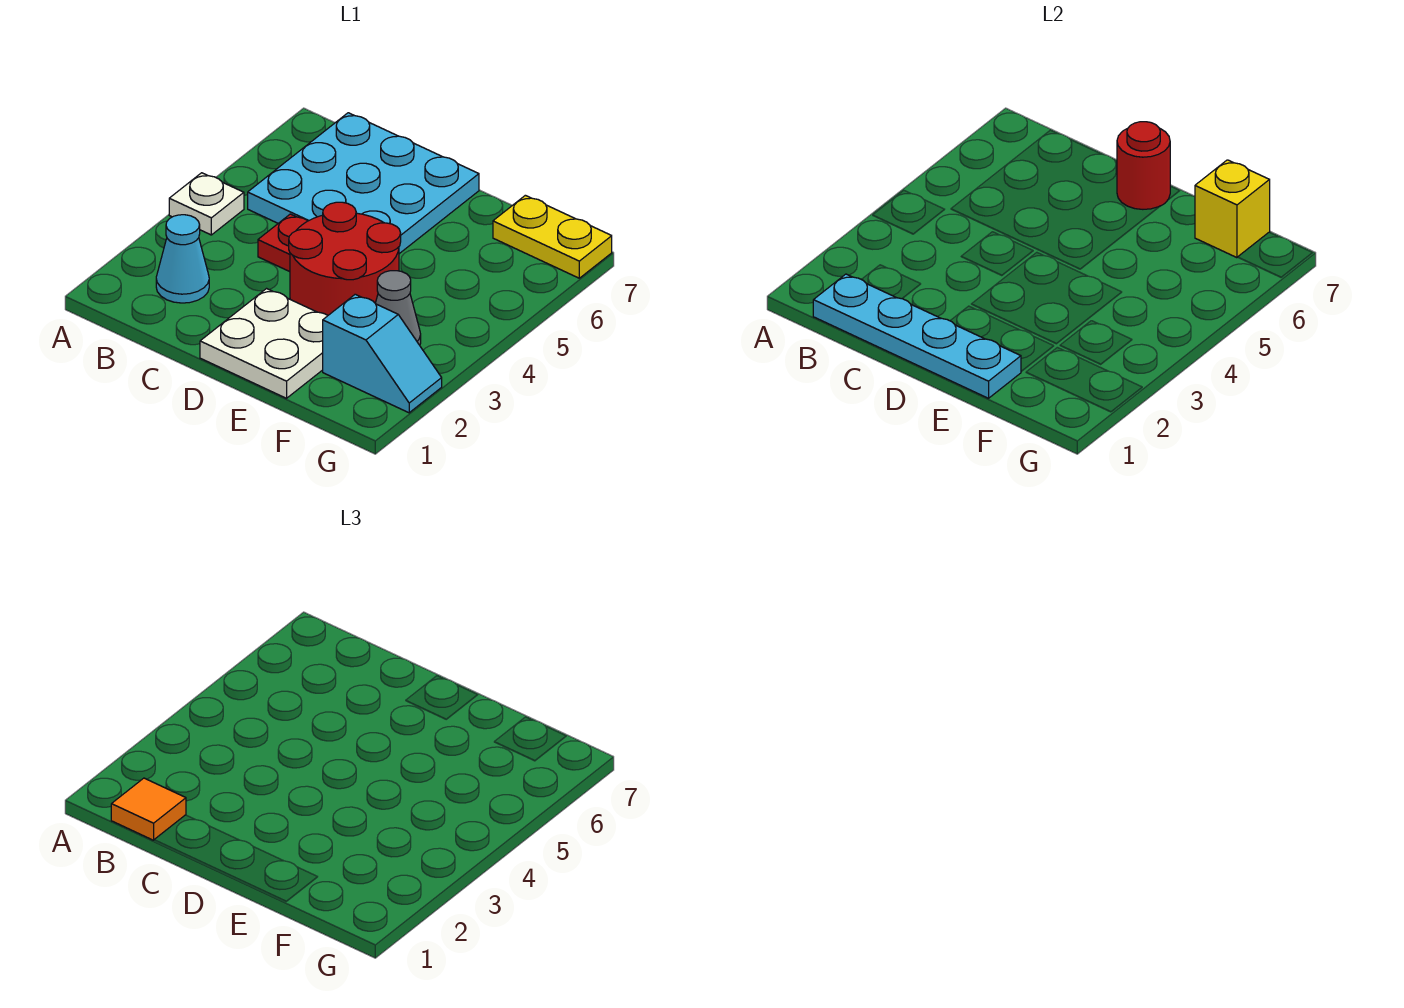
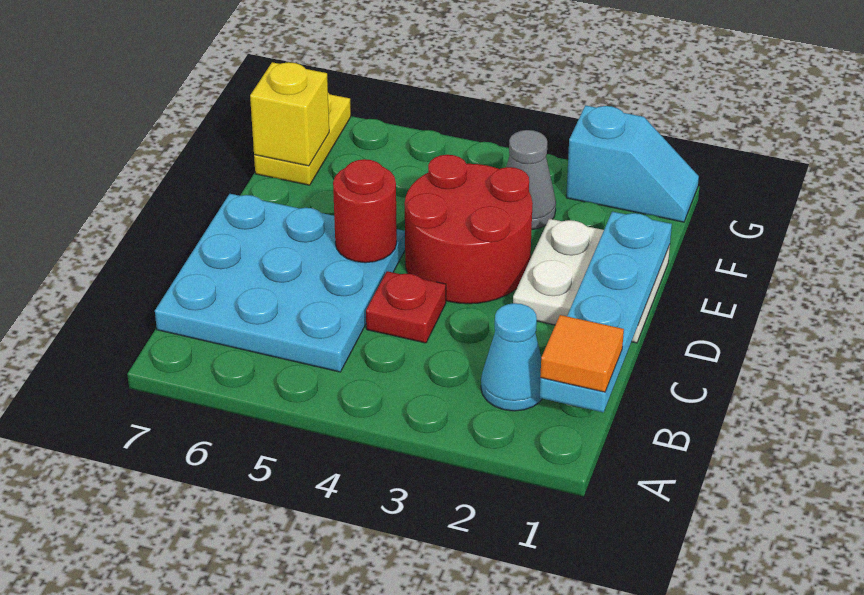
white plate A4 level 1 -> none
red round brick D7 level 2 -> red round brick D5 level 2
cyan slope F2:G2 level 1 top F -> cyan slope G1:G2 level 1 top 2

